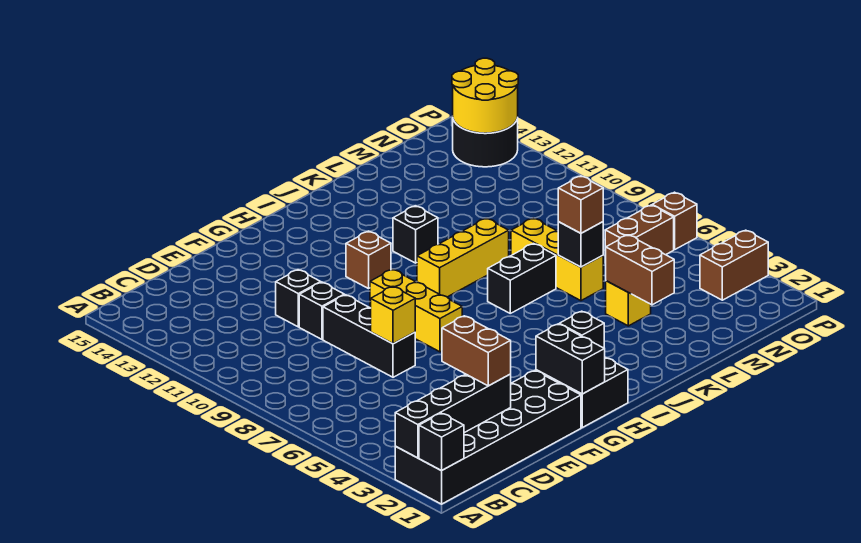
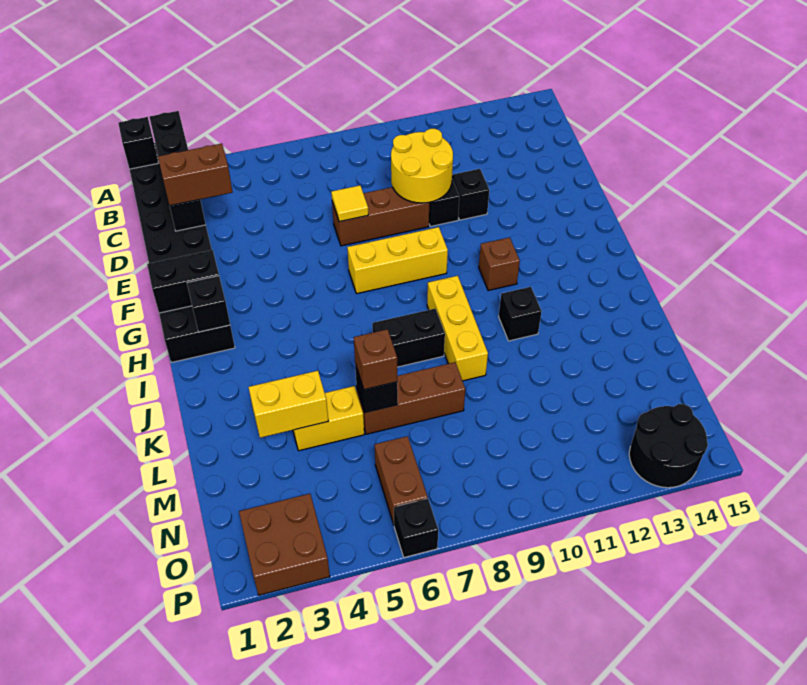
black brick E7:E9 level 1 -> brown brick E7:E9 level 1
yellow brick E7 level 2 -> yellow tile E7 level 2
black brick J7:K7 level 1 -> black brick J7:J8 level 1
brown brick L3:L4 level 2 -> yellow brick L3:L4 level 2
yellow brick L4 level 1 -> yellow brick L4:L5 level 1
yellow brick L6:L8 level 1 -> brown brick L6:L8 level 1
brown brick O3:P3 level 1 -> brown brick O2:P3 level 1
yellow round brick O13:P14 level 2 -> yellow round brick D9:E10 level 2
brown brick P6 level 1 -> black brick P6 level 1

